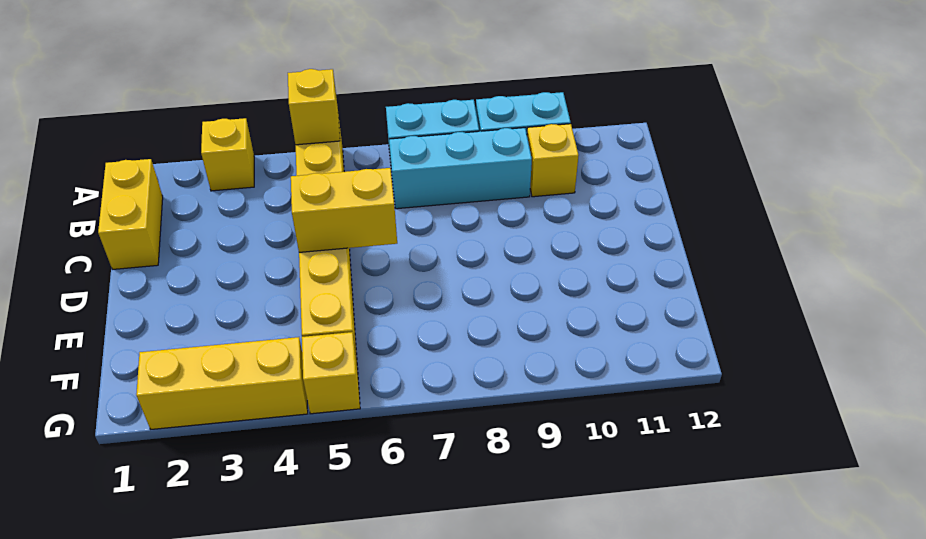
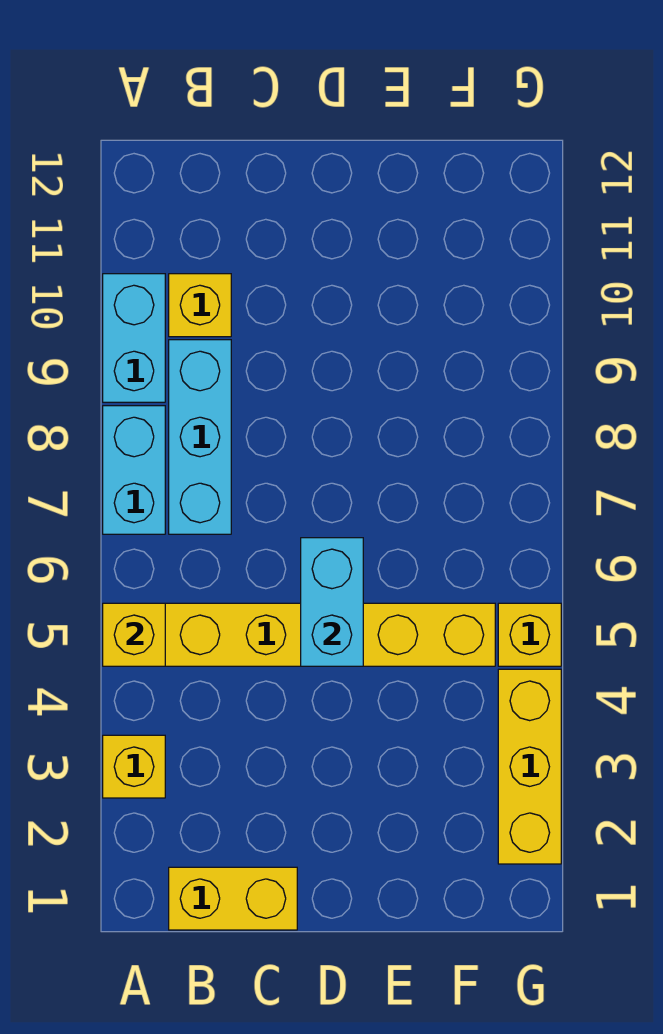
yellow brick D5:D6 level 2 -> cyan brick D5:D6 level 2

